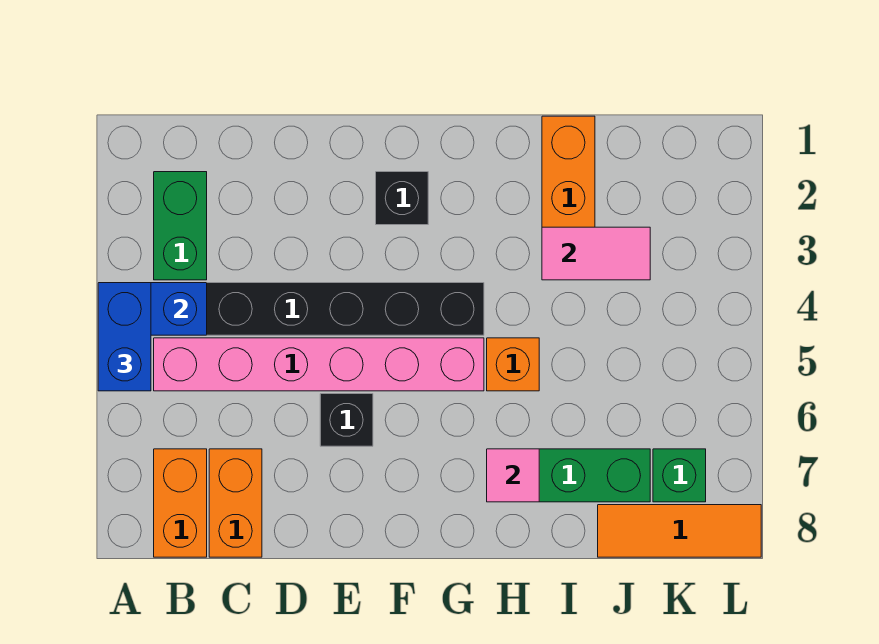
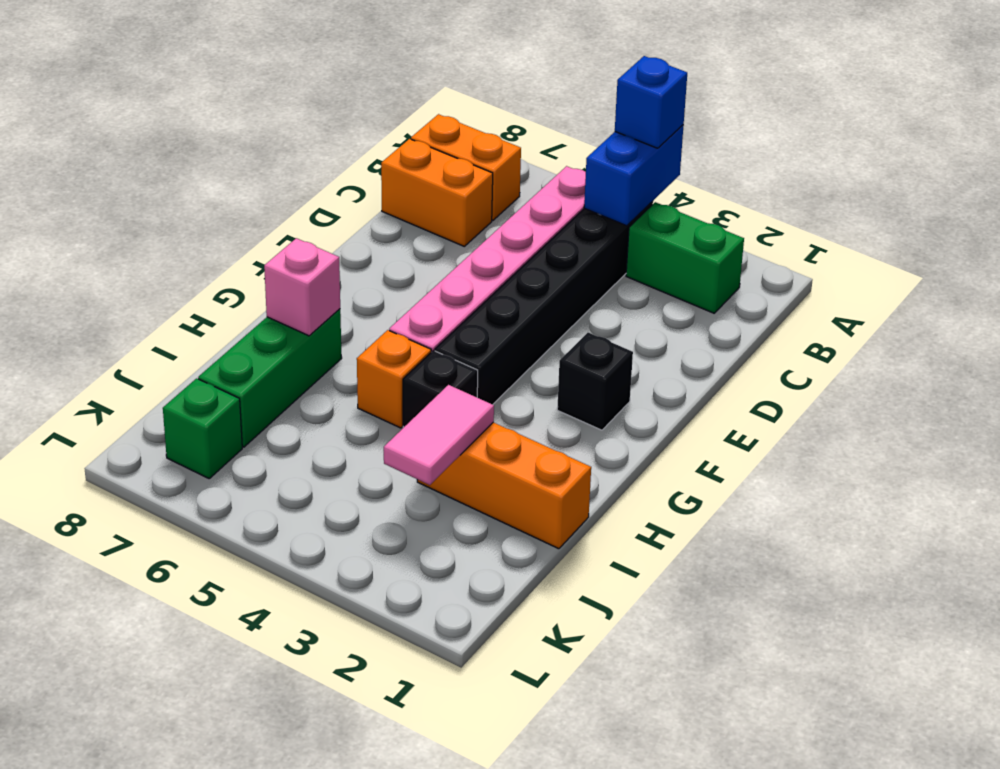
blue brick A4:A5 level 3 -> blue brick A4 level 3
black brick E6 level 1 -> black brick H4 level 1
pink tile H7 level 2 -> pink brick H7 level 2
orange tile J8:L8 level 1 -> none

